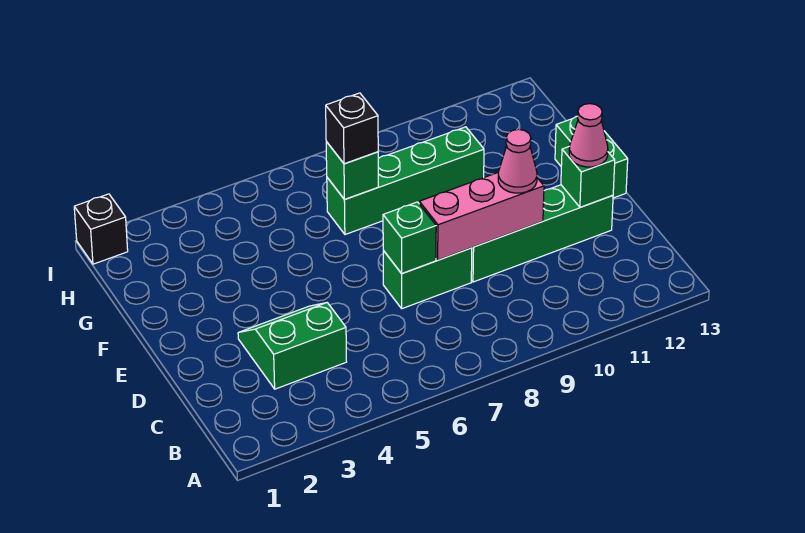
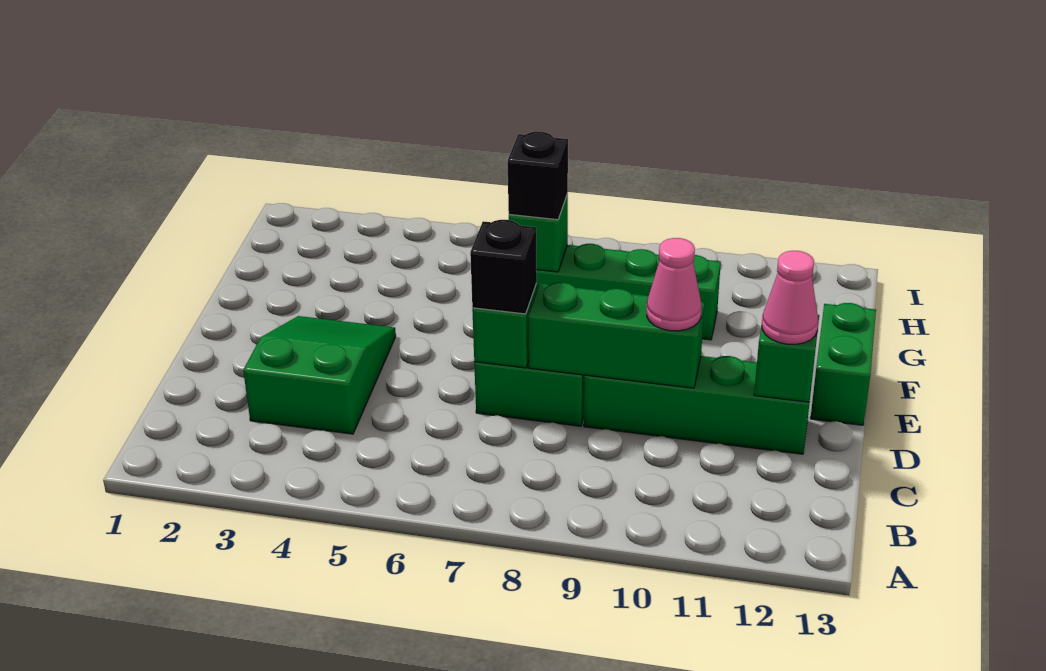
green slope C3:D4 level 1 top C -> green slope C3:E4 level 1 top C
pink brick D8:D10 level 2 -> green brick D8:D10 level 2
black brick I1 level 1 -> black brick D7 level 3

